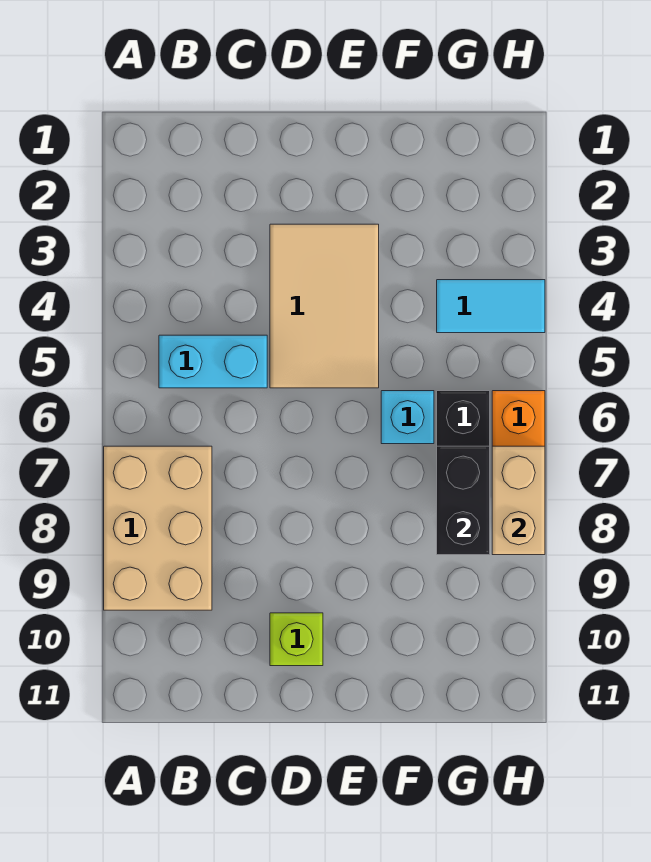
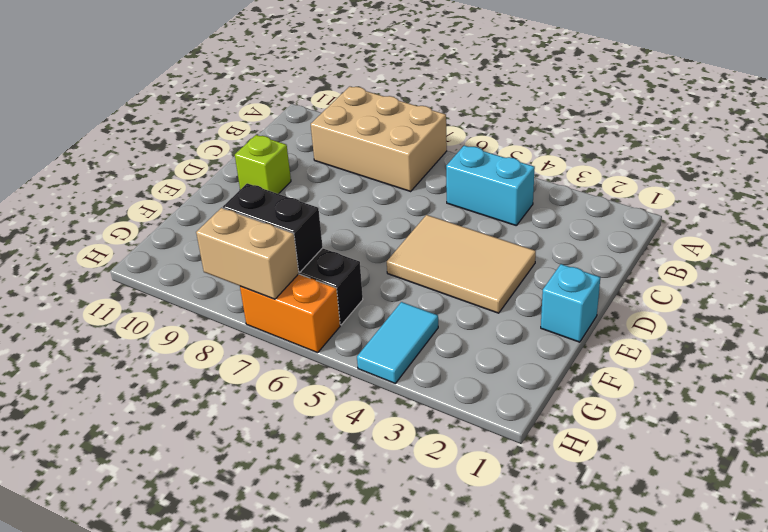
cyan brick B5:C5 level 1 -> cyan brick B4:B5 level 1
cyan brick F6 level 1 -> cyan brick E1 level 1

